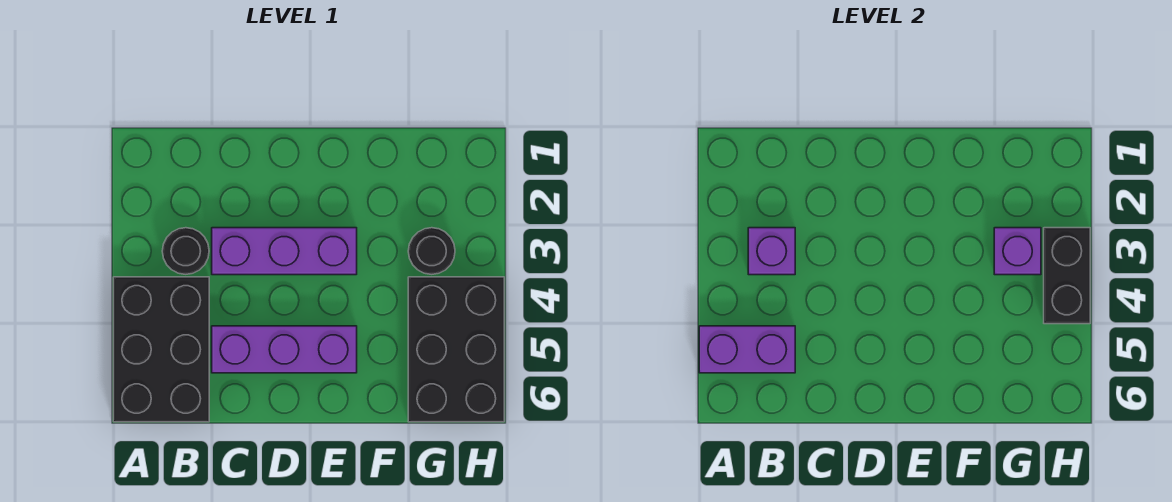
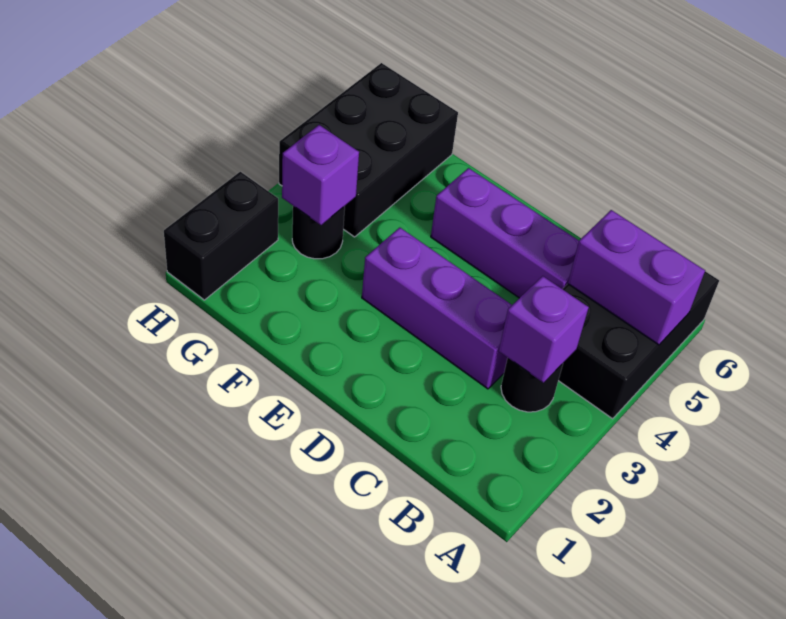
black brick H3:H4 level 2 -> black brick H1:H2 level 1

